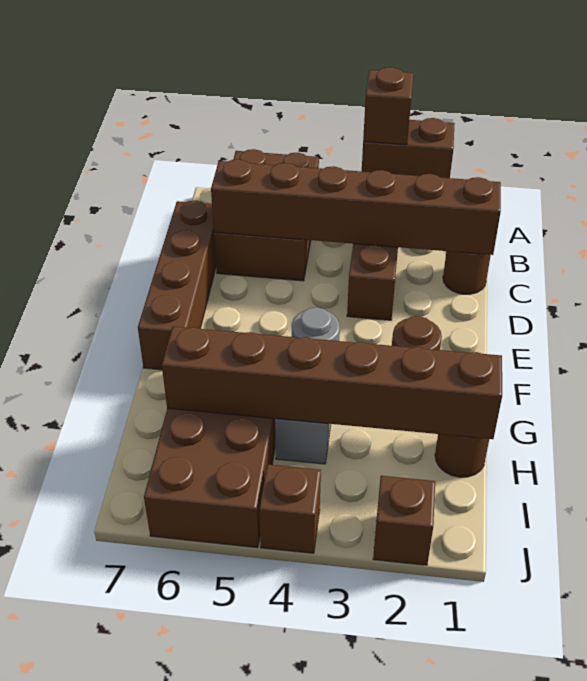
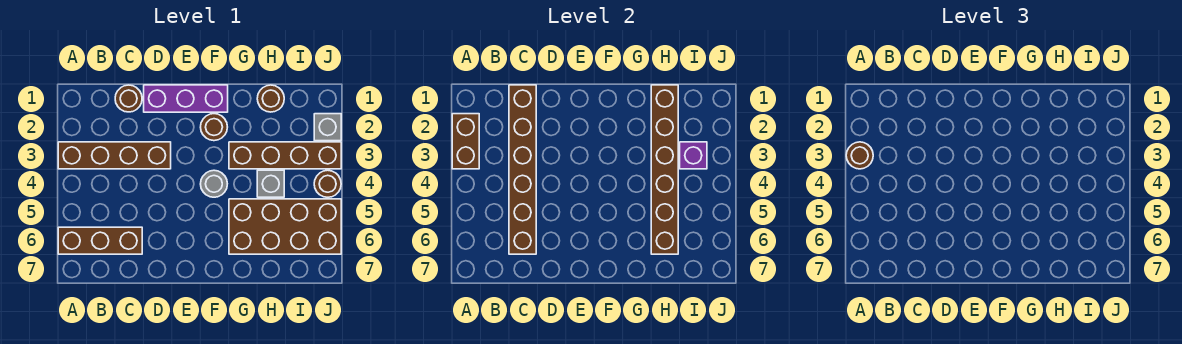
brown brick A3 level 3 -> brown round brick A3 level 3
brown brick A5:C6 level 1 -> brown brick A6:C6 level 1
brown brick C7:F7 level 1 -> brown brick G3:J3 level 1
none -> purple brick D1:F1 level 1
none -> purple brick I3 level 2
brown brick J2 level 1 -> grey brick J2 level 1
brown brick J4 level 1 -> brown round brick J4 level 1

